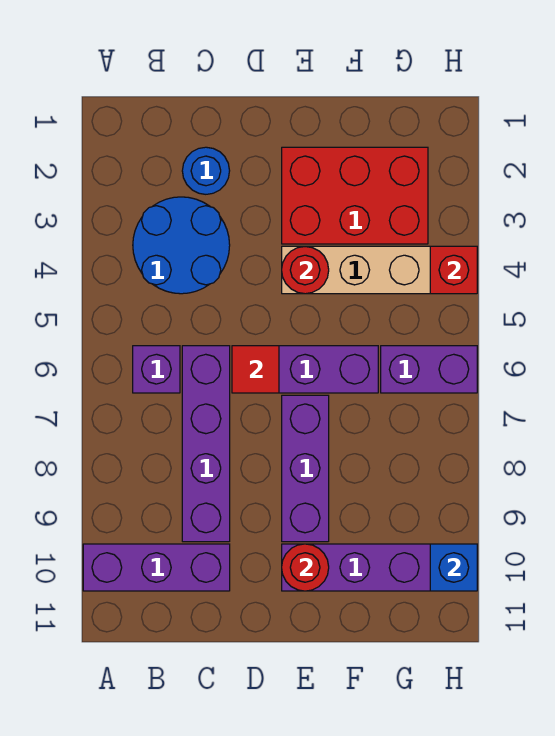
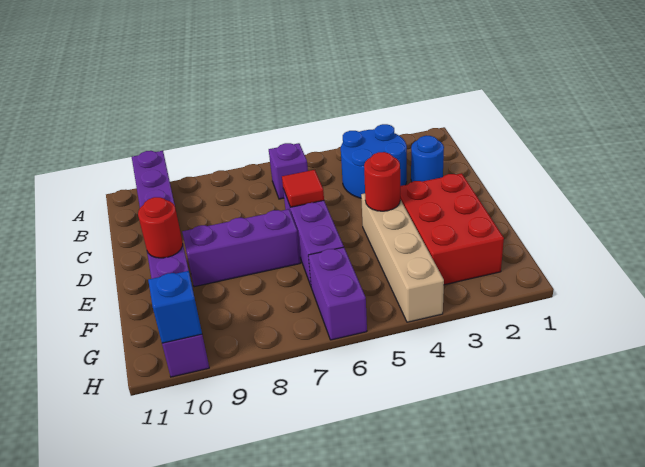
purple brick C6:C9 level 1 -> none
red brick H4 level 2 -> none

